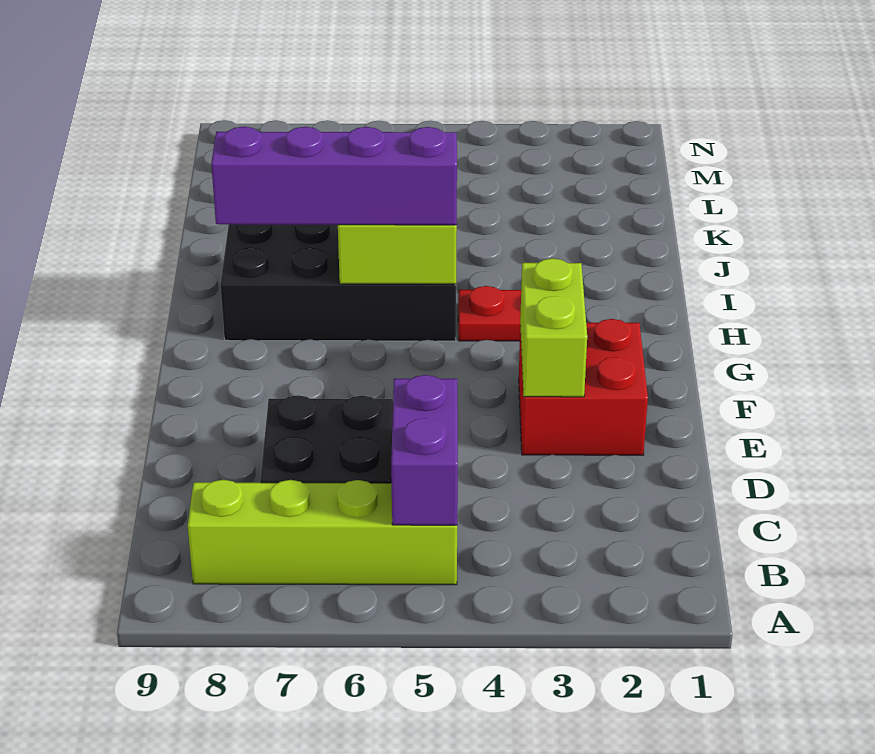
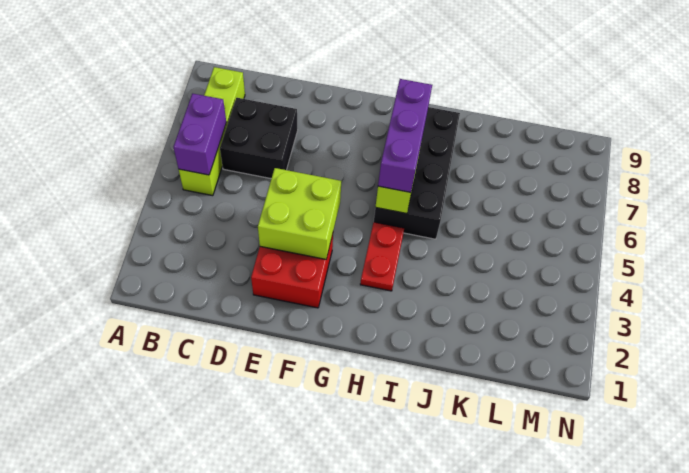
purple brick B5:C5 level 2 -> purple brick B5:B6 level 2
lime brick E3:F3 level 2 -> lime brick E3:F4 level 2
purple brick H5:H8 level 3 -> purple brick H5:H7 level 3

